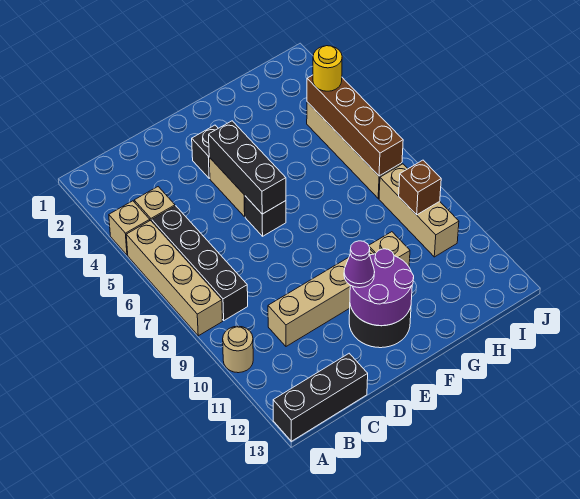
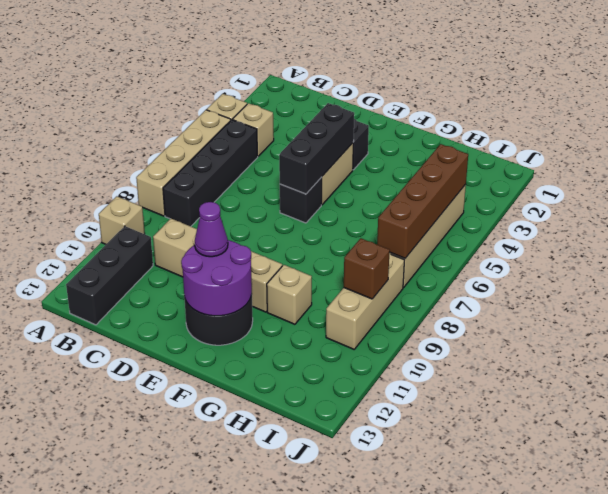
tan round brick A10 level 1 -> tan brick A10 level 1
black brick A13:C13 level 1 -> black brick B11:B13 level 1
yellow round brick I4 level 3 -> none

